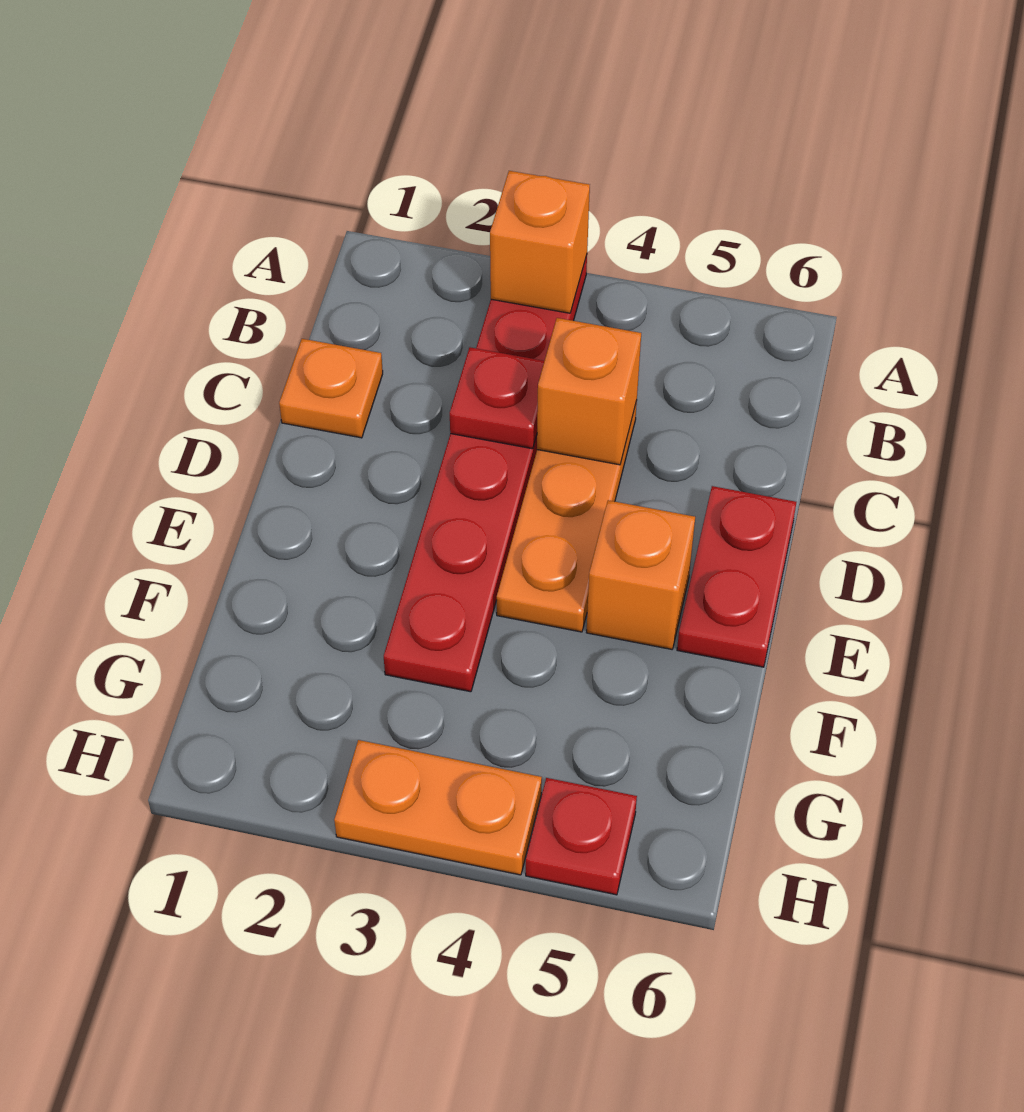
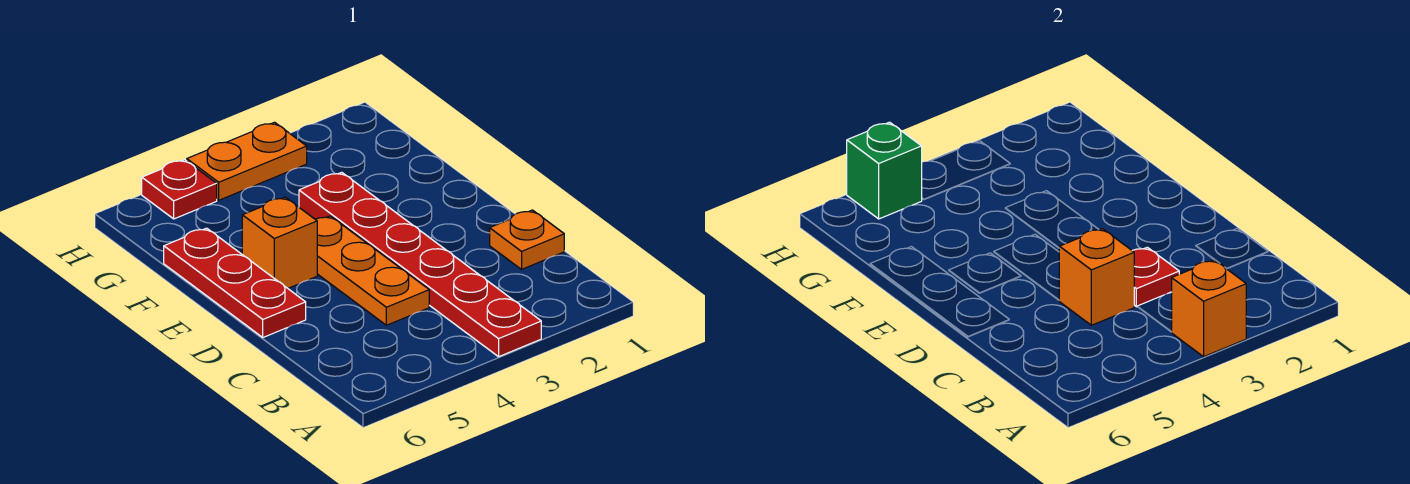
red plate D6:E6 level 1 -> red plate D6:F6 level 1
none -> green brick H5 level 2

